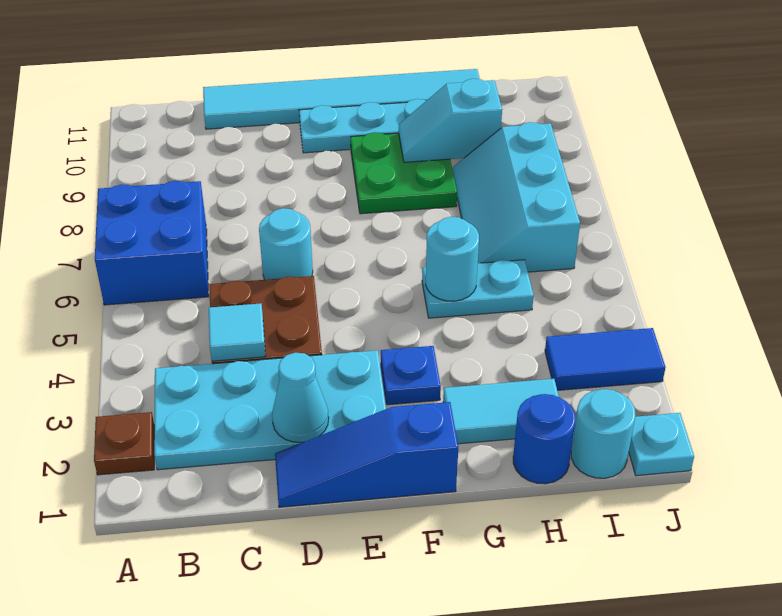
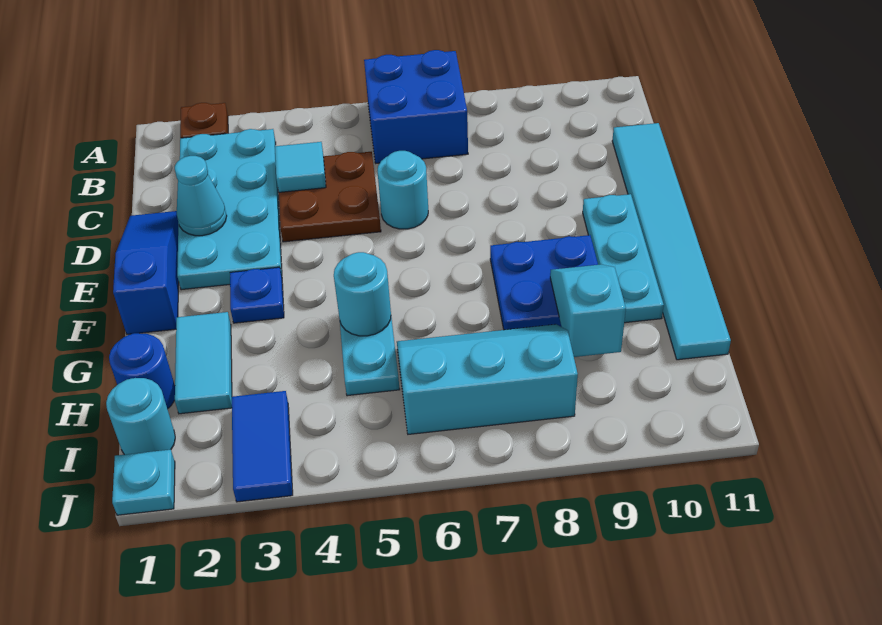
green plate F8:G9 level 1 -> blue plate F8:G9 level 1

